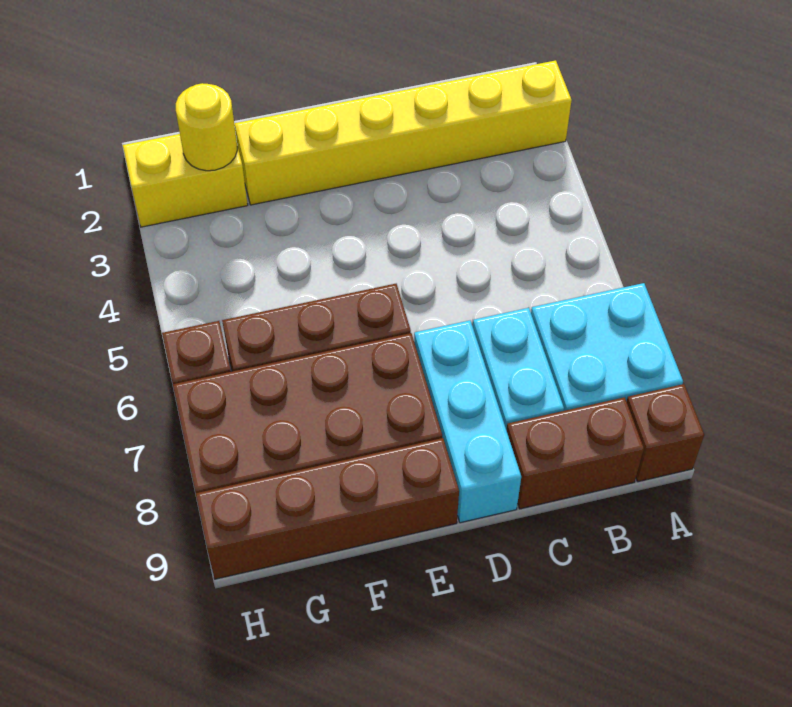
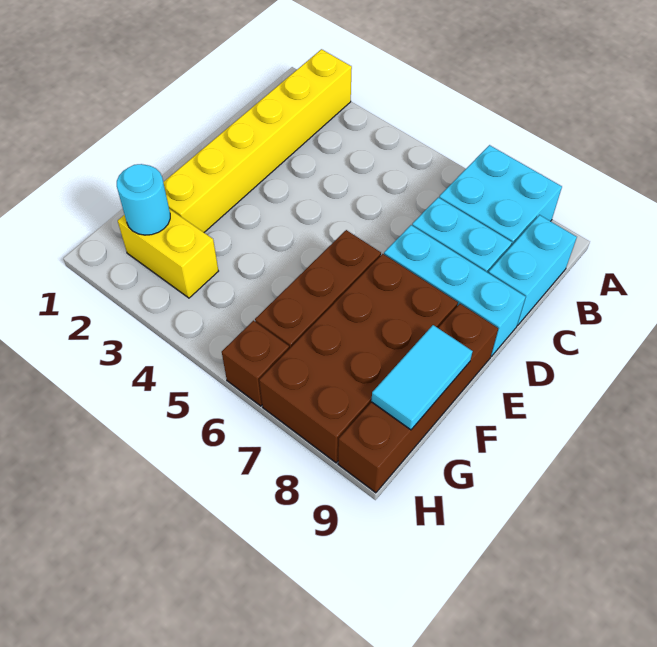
brown brick A9 level 1 -> none
brown brick B9:C9 level 1 -> cyan brick B9:C9 level 1
none -> cyan tile F9:G9 level 2
yellow brick G2:H2 level 1 -> yellow brick G2:G3 level 1
yellow round brick G2 level 2 -> cyan round brick G2 level 2

